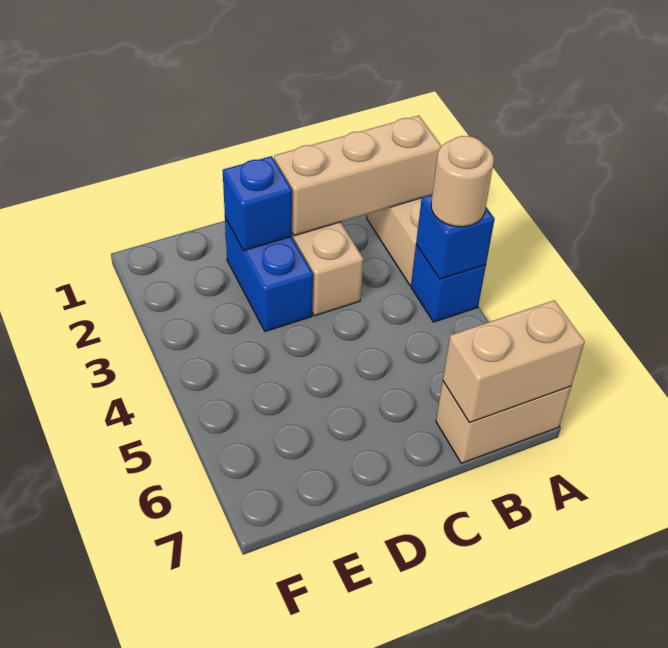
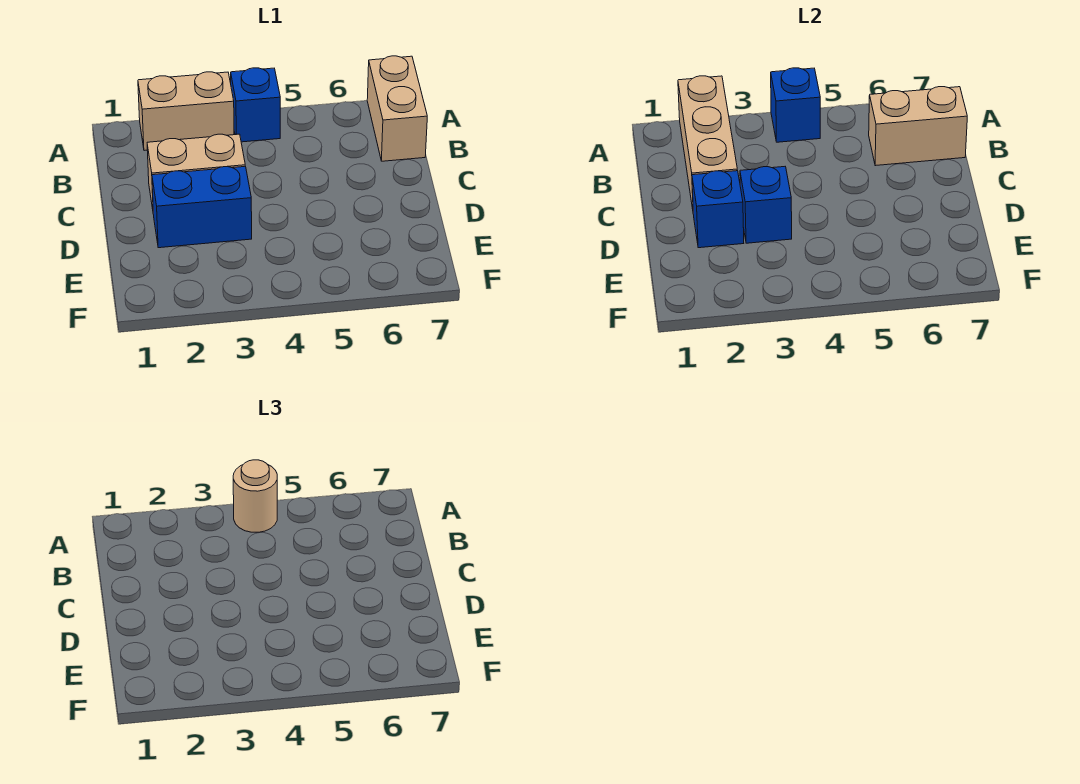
tan brick A7:B7 level 2 -> tan brick B6:B7 level 2
none -> blue brick D3 level 2

